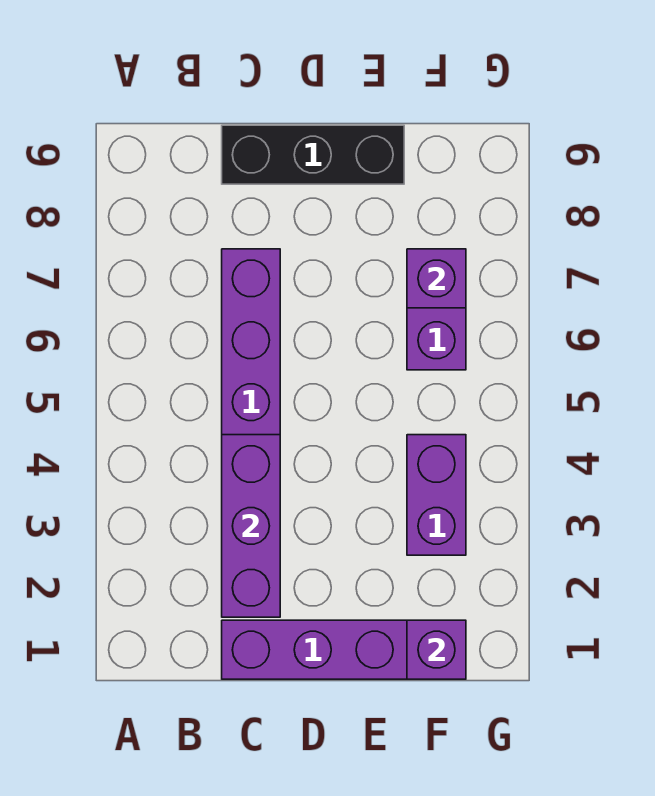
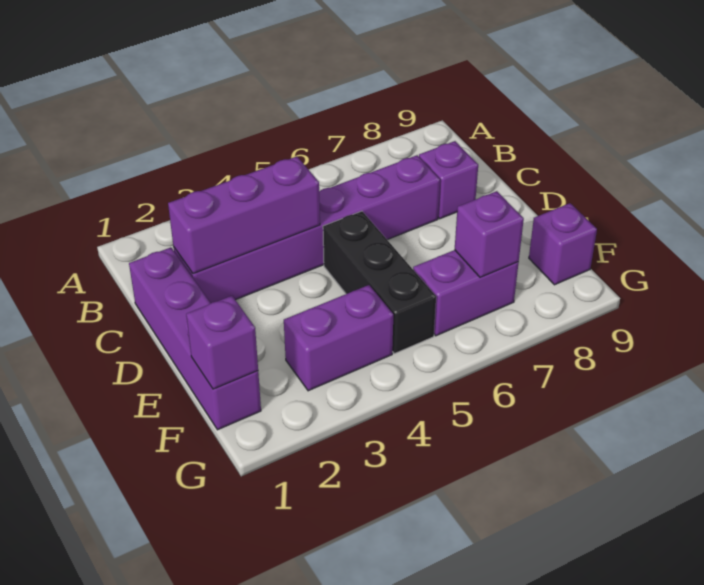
none -> purple brick C8 level 1
black brick C9:E9 level 1 -> black brick D5:F5 level 1
none -> purple brick F9 level 1

